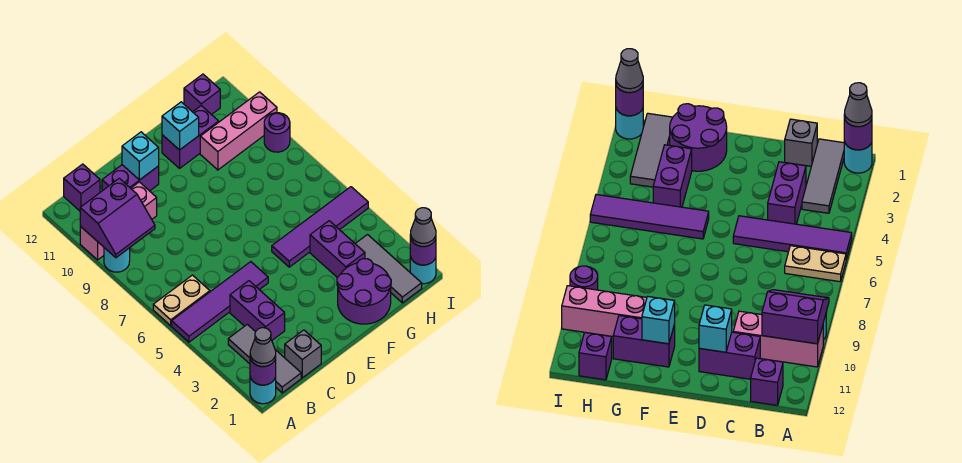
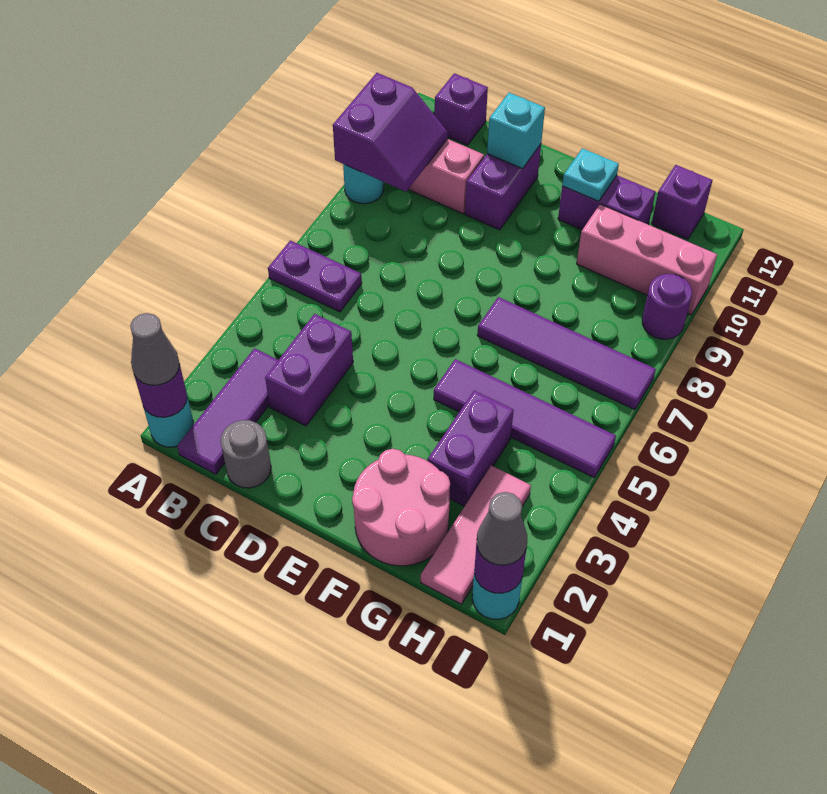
purple tile A5:D5 level 1 -> purple tile F7:I7 level 1
tan plate A6:B6 level 1 -> purple plate A6:B6 level 1
purple slope A9:B10 level 2 top 10 -> purple slope A9:B10 level 2 top A
grey tile B1:B3 level 1 -> purple tile B1:B3 level 1
grey brick C1 level 1 -> grey round brick C1 level 1
purple brick C11:D11 level 1 -> purple brick D10:D11 level 1
purple round brick F1:G2 level 1 -> pink round brick F1:G2 level 1
cyan brick F11 level 2 -> cyan plate F11 level 2
grey tile H1:H3 level 1 -> pink tile H1:H3 level 1

